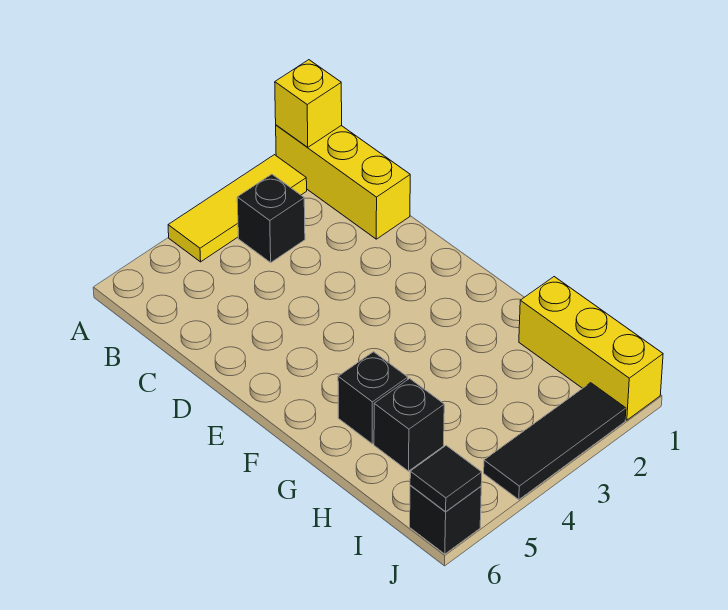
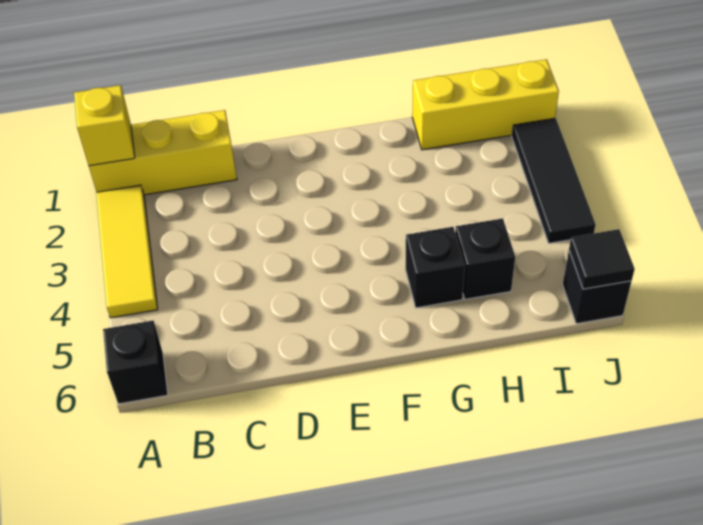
black brick B3 level 1 -> black brick A6 level 1

